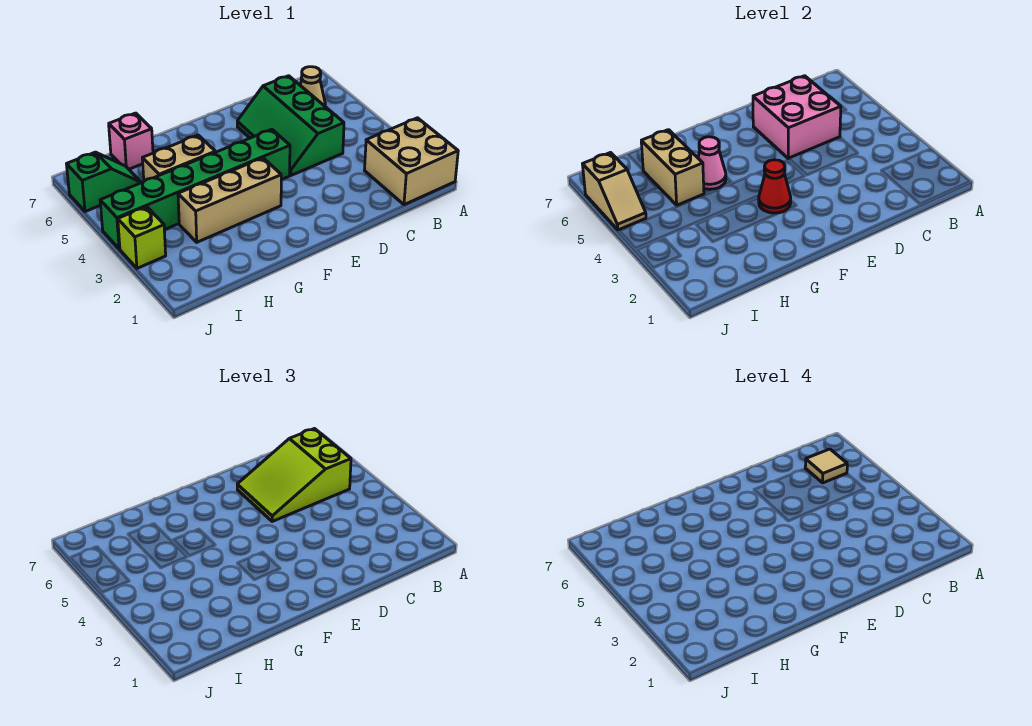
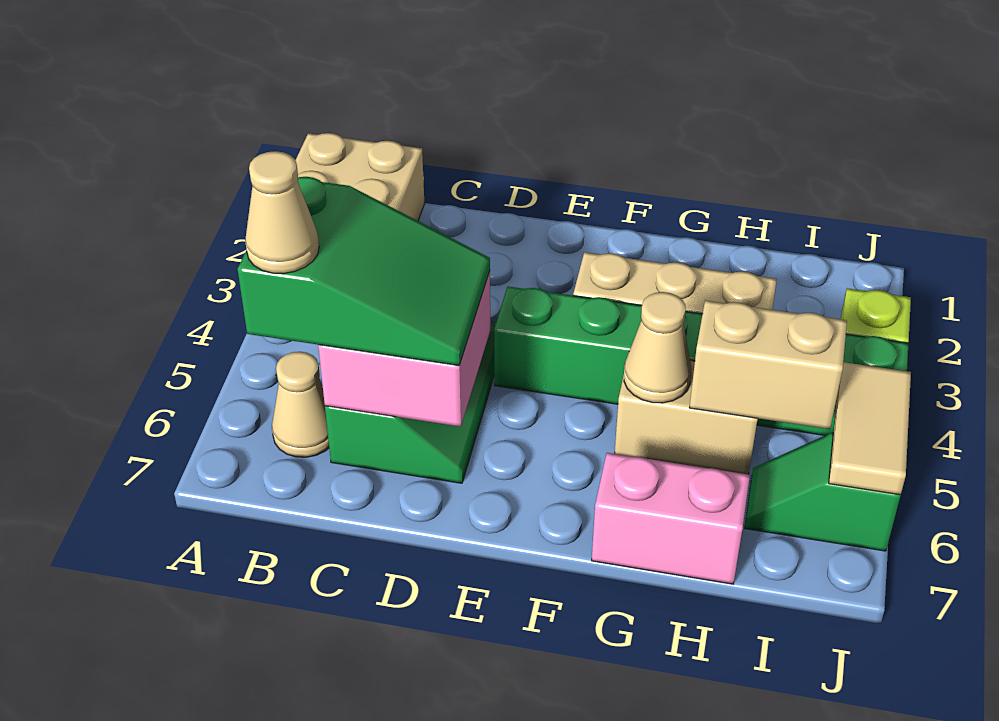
lime slope B5:D6 level 3 top B -> green slope B5:D6 level 3 top B
tan tile B6 level 4 -> tan cone B6 level 4
red cone F3 level 2 -> none
pink cone G5 level 2 -> tan cone G5 level 2
tan brick H5:H6 level 2 -> tan brick H5:I5 level 2
pink brick H7 level 1 -> pink brick G7:H7 level 1
tan slope J5:J6 level 2 top 6 -> tan tile J5:J6 level 2

